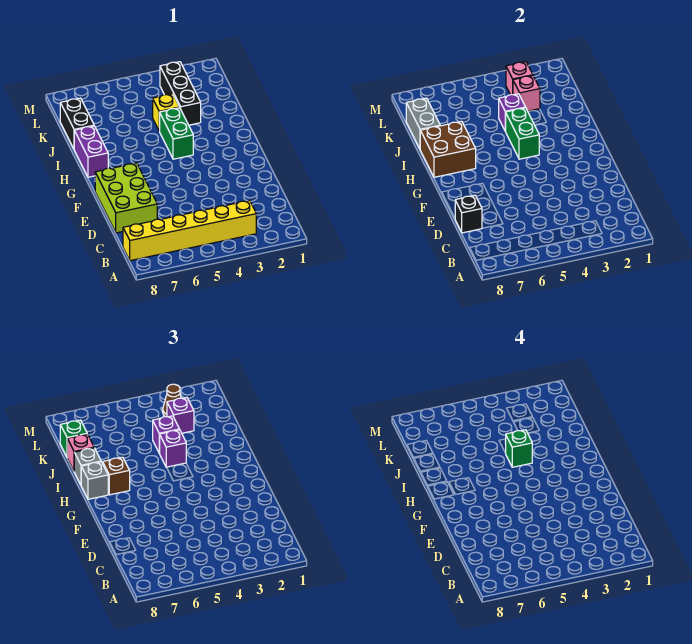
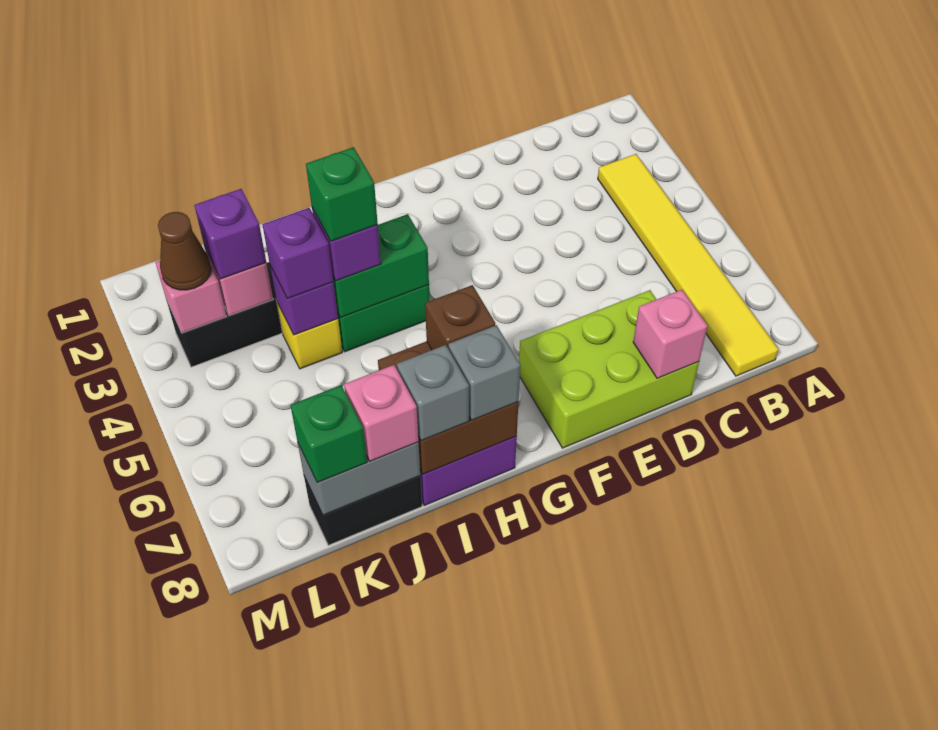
yellow brick B3:B8 level 1 -> yellow tile B3:B8 level 1
black brick D8 level 2 -> pink brick D8 level 2

